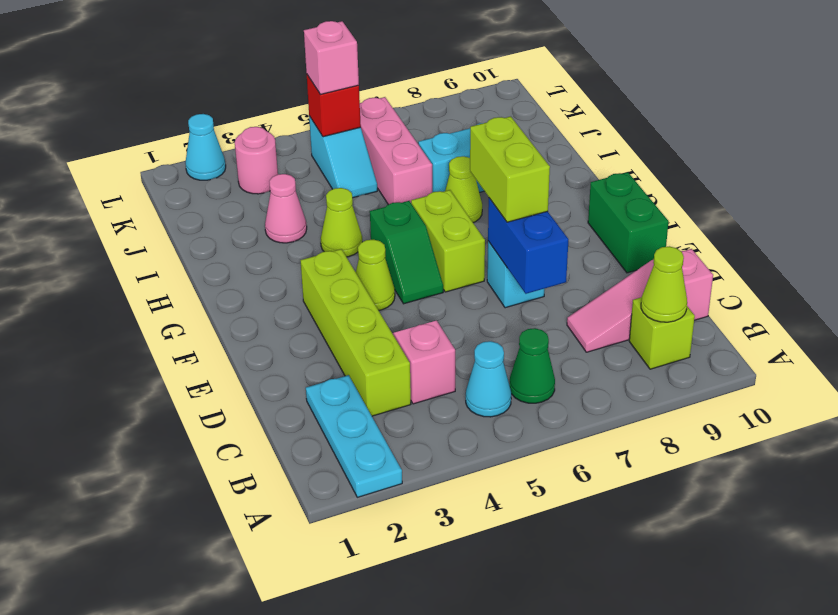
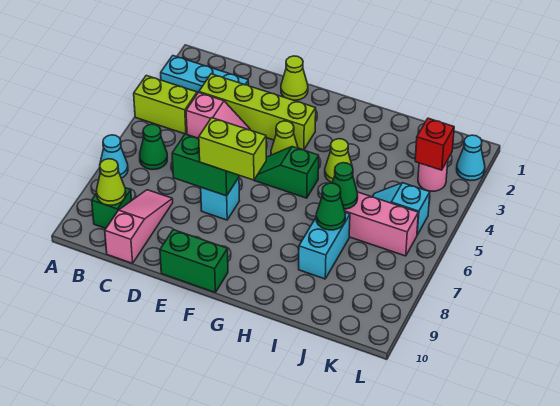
cyan cone B5 level 1 -> cyan cone A7 level 1
lime brick B9 level 1 -> green brick B9 level 1
blue brick D7:E7 level 2 -> green brick D7:E7 level 2
lime brick F6:G6 level 1 -> lime brick A4:B4 level 1
lime cone H7 level 1 -> lime cone E1 level 1
pink cone I3 level 1 -> none
none -> green cone I6 level 2
none -> green cone I7 level 2
red brick K5 level 2 -> red brick K3 level 2
pink brick K5 level 3 -> none

